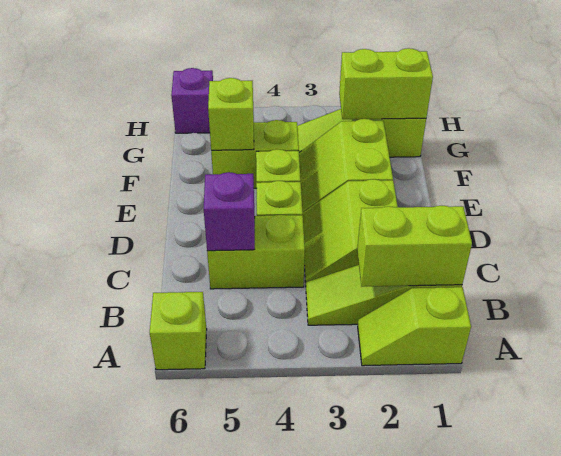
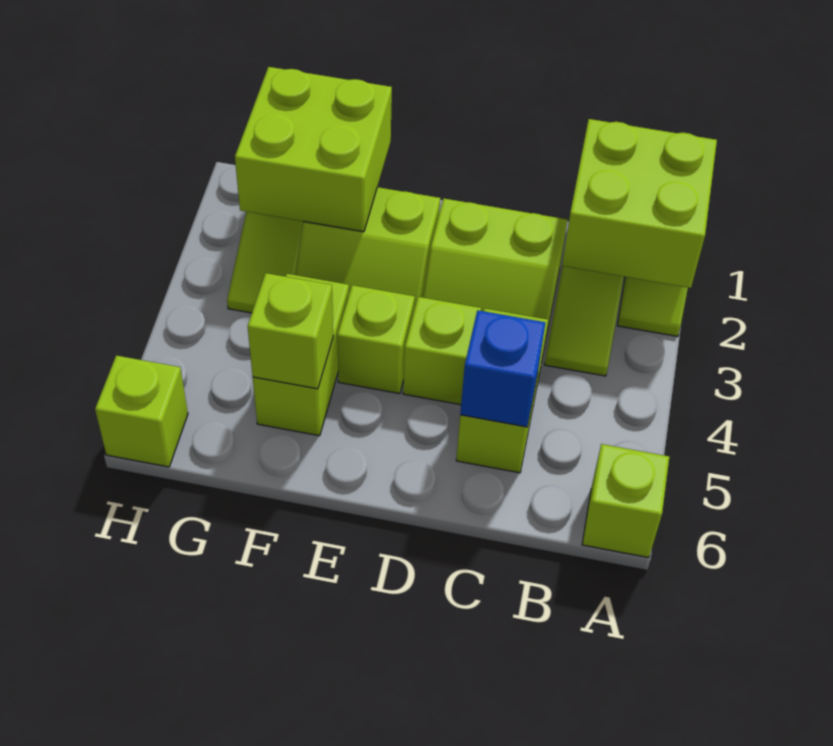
lime brick B1:B2 level 2 -> lime brick A1:B2 level 2
purple brick C5 level 2 -> blue brick C5 level 2
lime brick G1:G2 level 2 -> lime brick F1:G2 level 2
purple brick H6 level 1 -> lime brick H6 level 1

